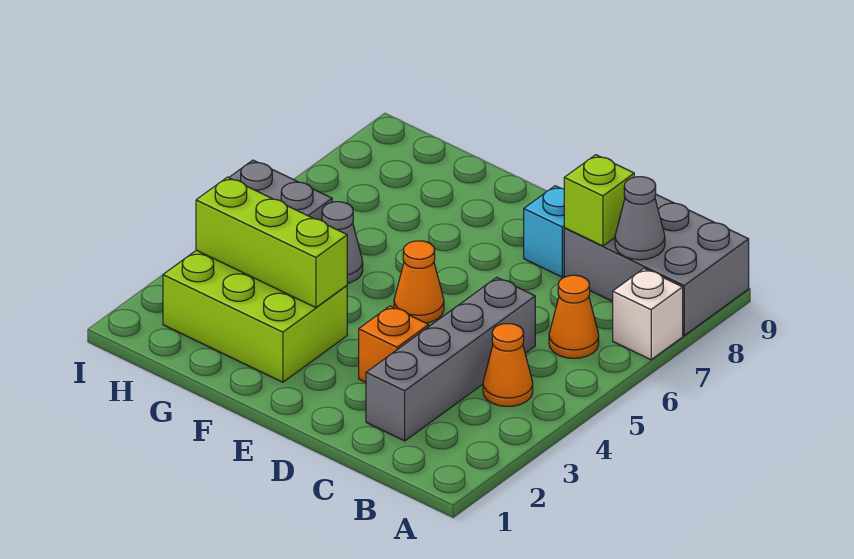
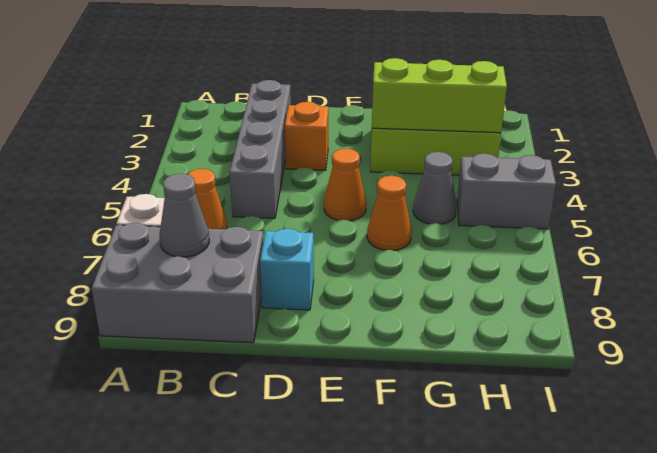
orange cone B4 level 1 -> orange cone F6 level 1
lime brick C8 level 2 -> none

